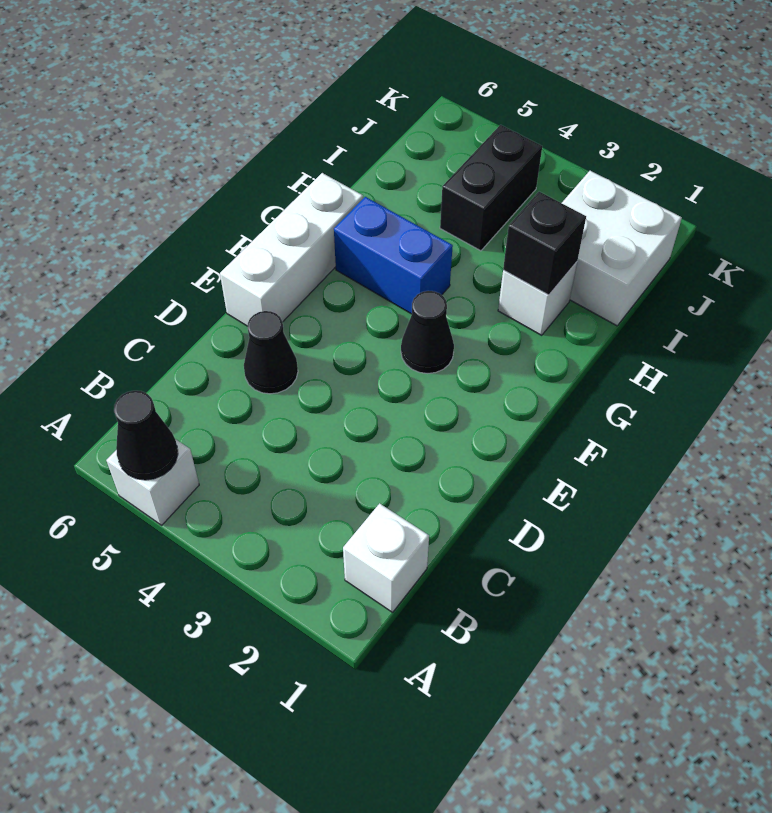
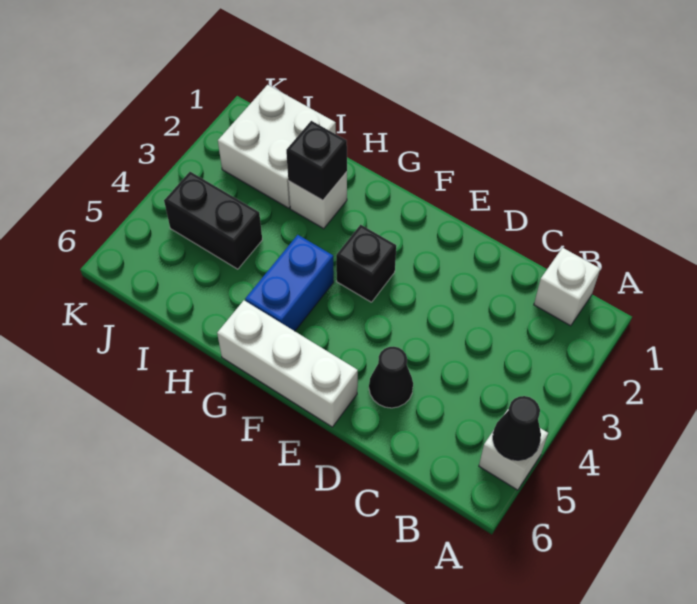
black cone F3 level 1 -> black brick F3 level 1

